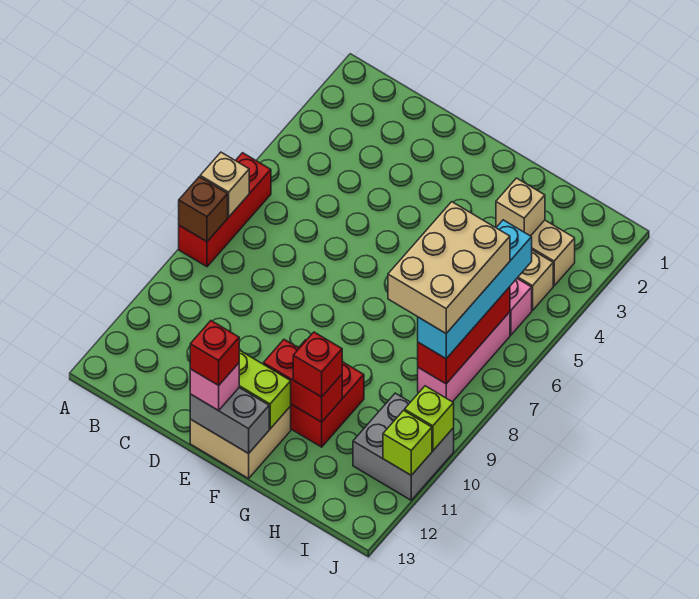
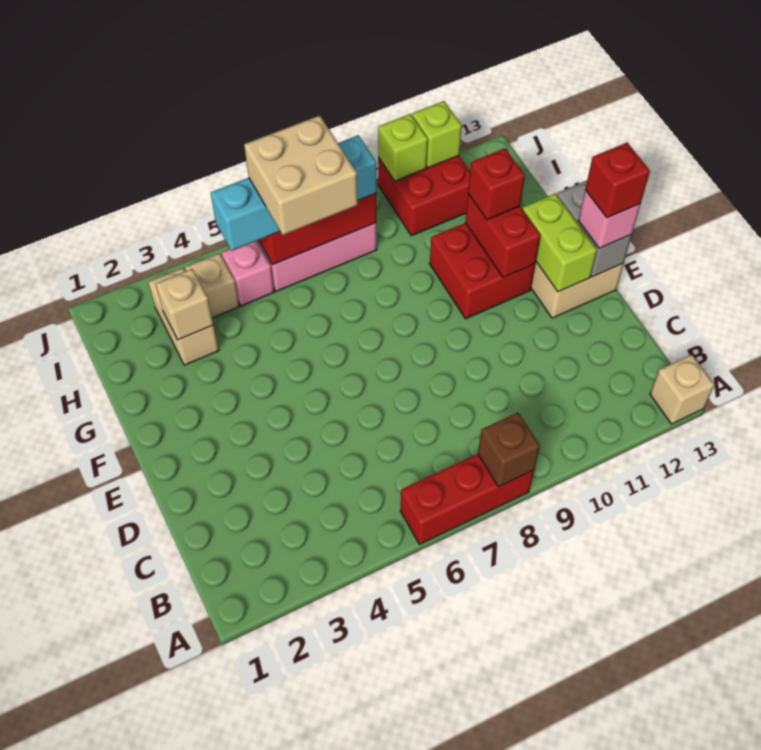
tan brick A7 level 2 -> tan brick A13 level 1
tan brick H6:I8 level 4 -> tan brick H6:I7 level 4
grey brick I10:J11 level 1 -> red brick I10:J11 level 1

